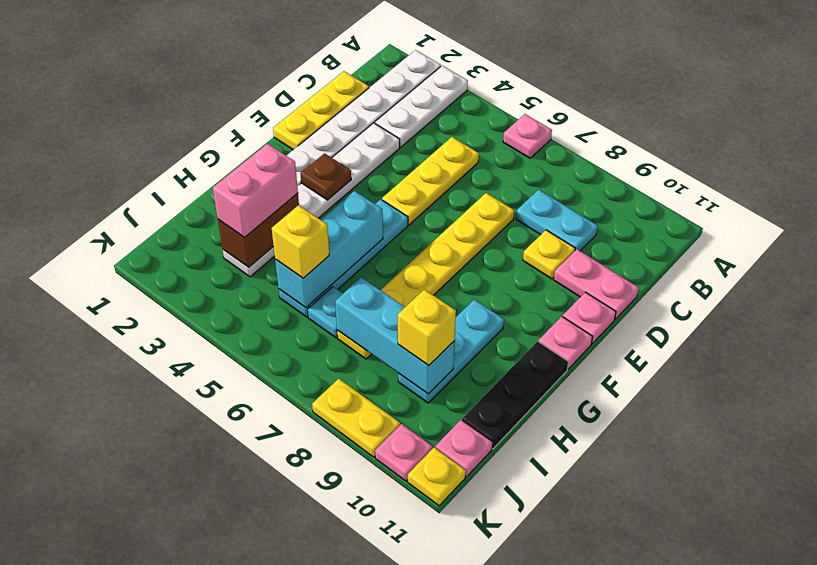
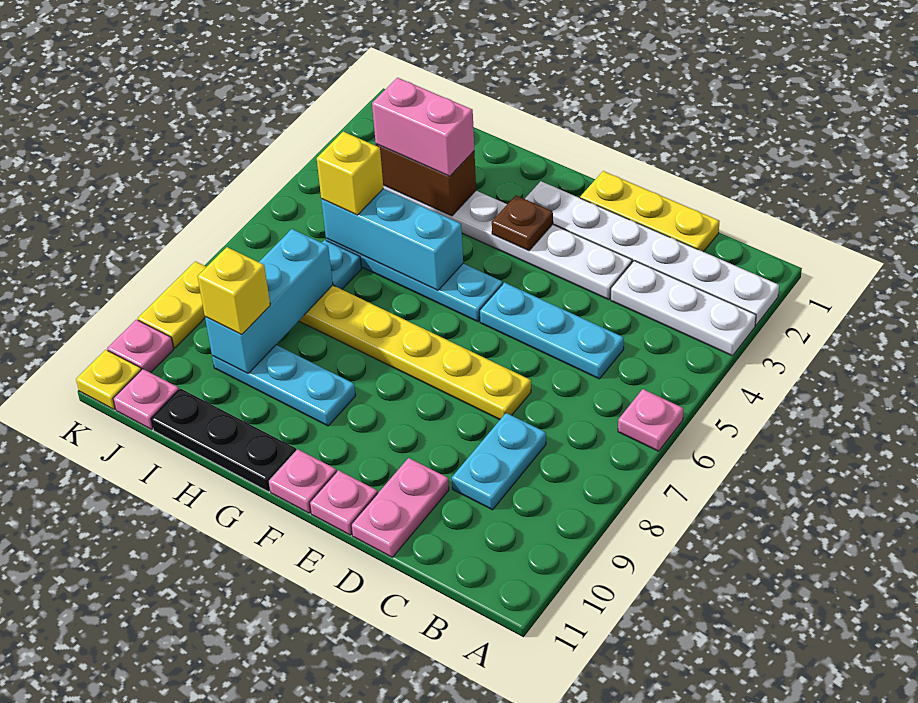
yellow plate C5:E5 level 1 -> cyan plate C5:E5 level 1
yellow plate D9 level 1 -> none

